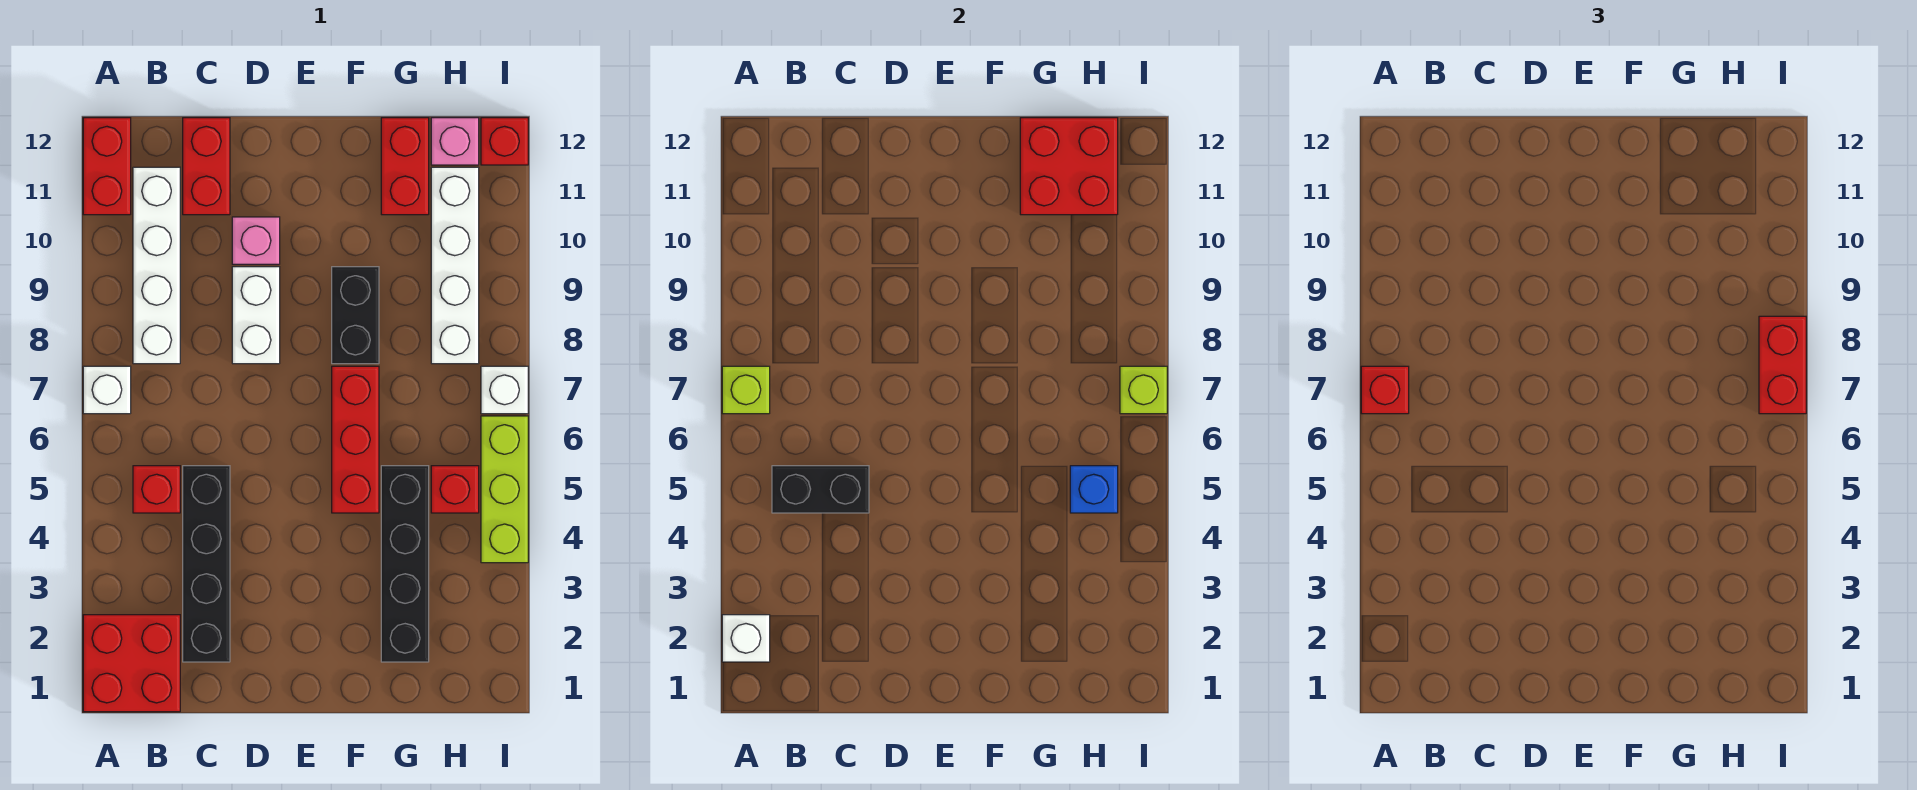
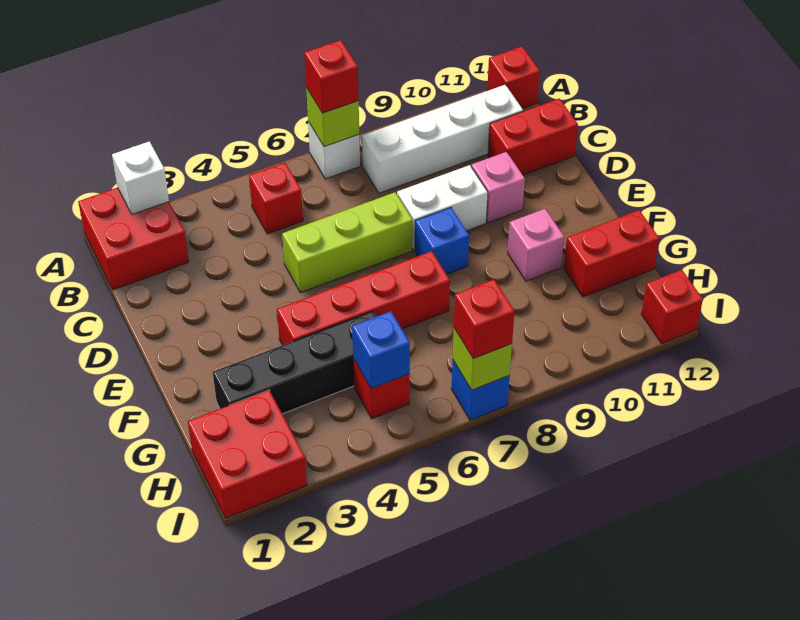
red brick A11:A12 level 1 -> red brick A12 level 1
black brick B5:C5 level 2 -> none
black brick C2:C5 level 1 -> none
none -> blue brick E8 level 1
red brick F5:F7 level 1 -> red brick F4:F7 level 1
black brick F8:F9 level 1 -> none
red brick G11:H12 level 2 -> red brick H1:I2 level 1
white brick H8:H11 level 1 -> none
pink brick H12 level 1 -> pink brick F10 level 1
lime brick I4:I6 level 1 -> lime brick D5:D7 level 1
white brick I7 level 1 -> blue brick I7 level 1
red brick I7:I8 level 3 -> red brick I7 level 3

